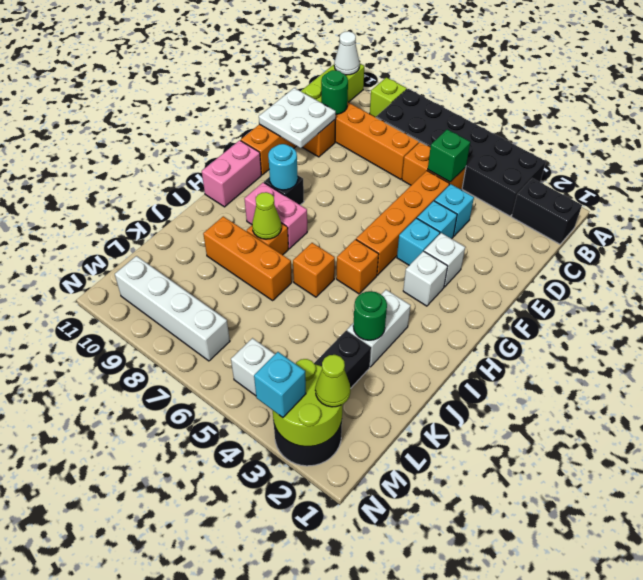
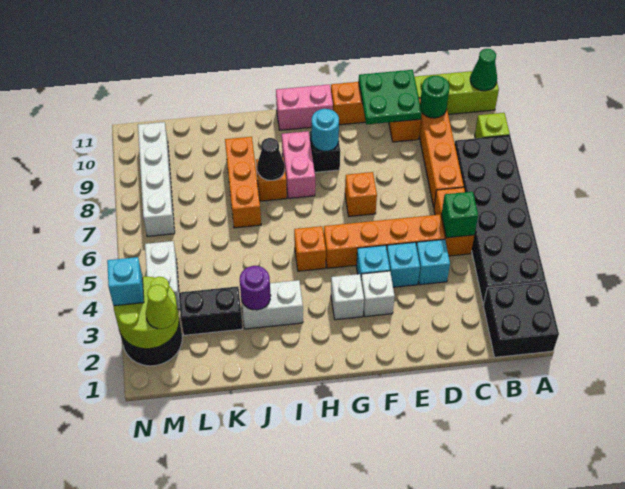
white cone A11 level 2 -> green cone A11 level 2
black brick B1:B2 level 1 -> black brick A1:B2 level 1
white plate D10:E11 level 2 -> green plate D10:E11 level 2
orange brick I6 level 1 -> orange brick F7 level 1
lime cone I8 level 2 -> black cone I8 level 2
green round brick J3 level 2 -> purple round brick J3 level 2

